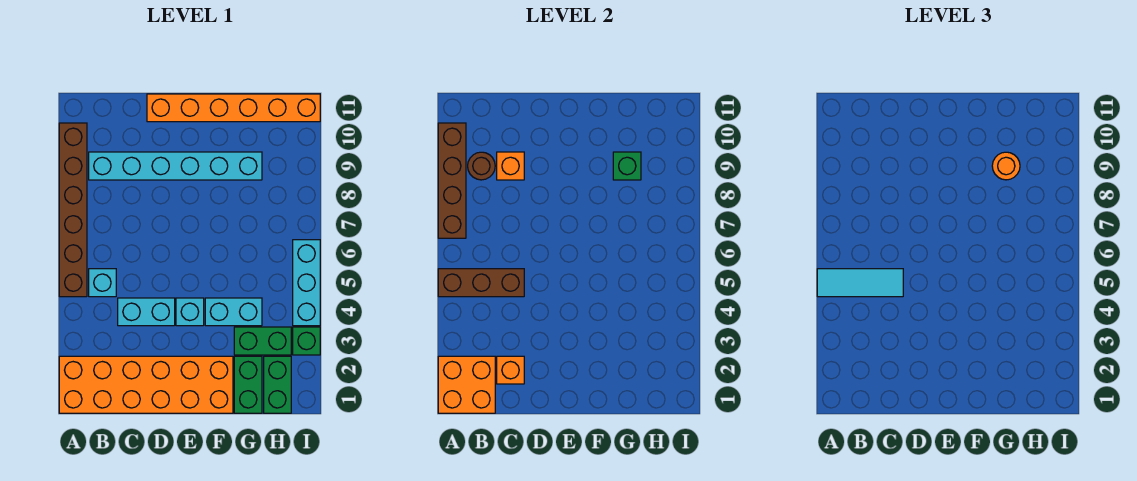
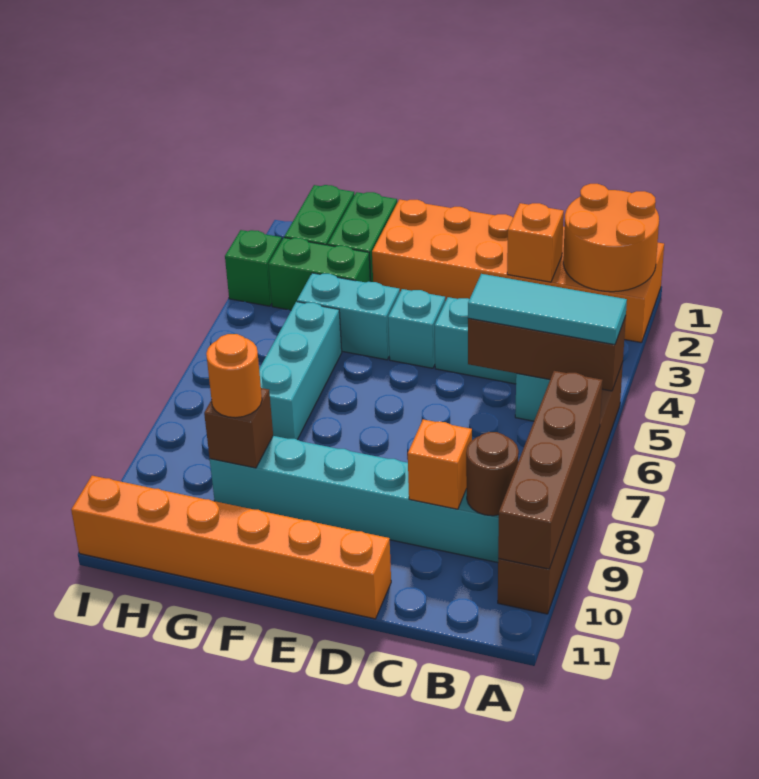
orange brick A1:B2 level 2 -> orange round brick A1:B2 level 2
green brick G9 level 2 -> brown brick G9 level 2
cyan brick I4:I6 level 1 -> cyan brick G5:G7 level 1

